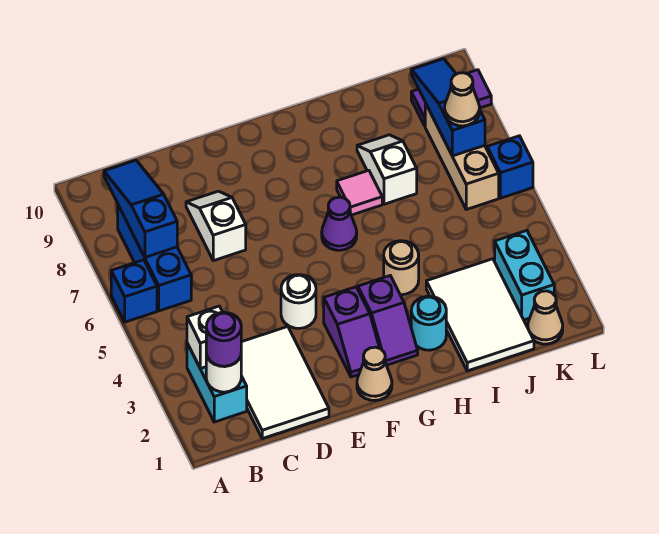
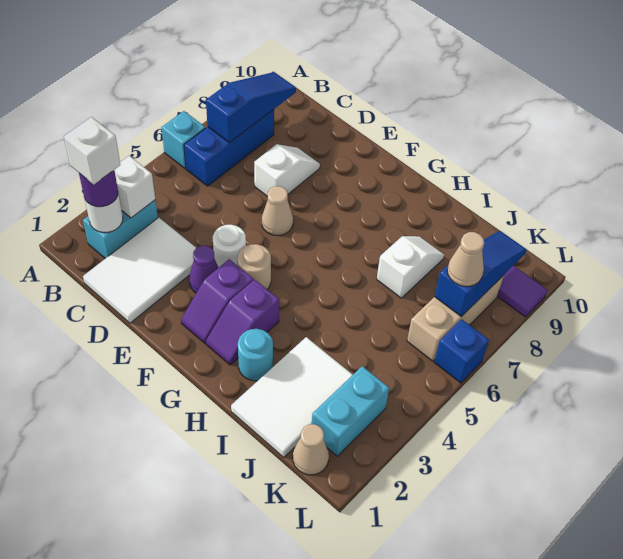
blue brick A6 level 1 -> cyan brick A6 level 1
none -> white brick B2 level 4
tan cone F1 level 1 -> tan cone E6 level 1
purple cone G6 level 1 -> purple cone E3 level 1
tan round brick H4 level 1 -> tan round brick F4 level 1
pink tile H7 level 1 -> none

